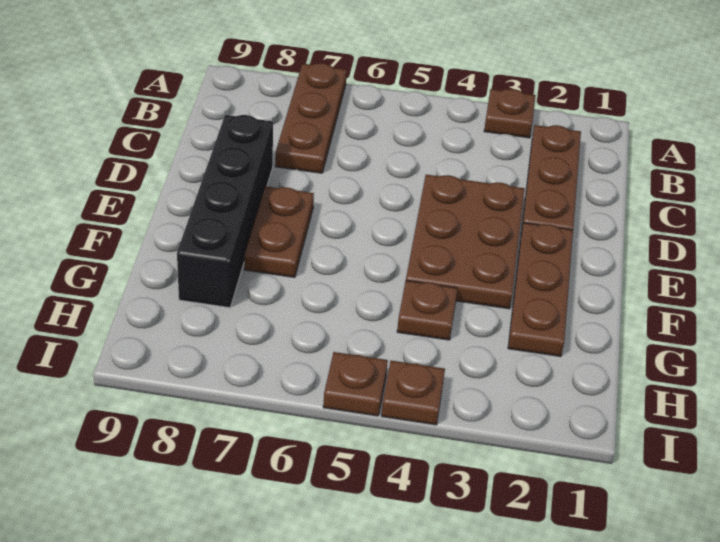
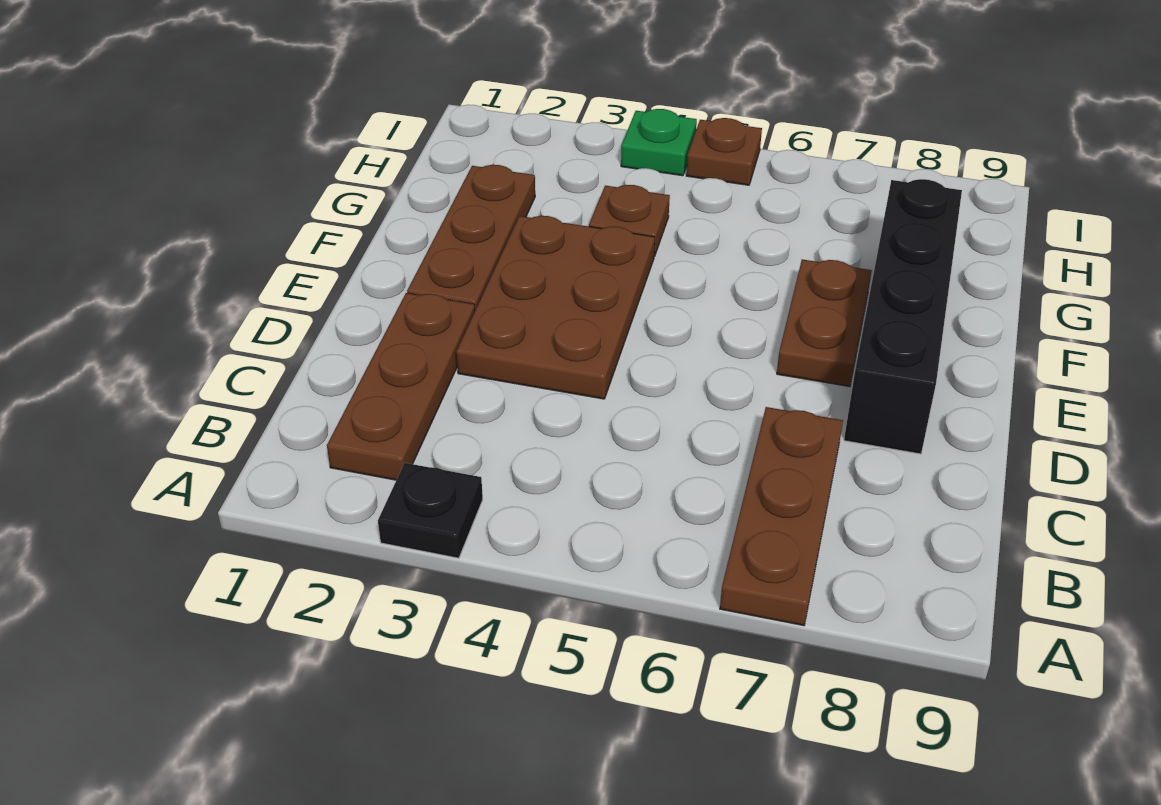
brown plate A3 level 1 -> black plate A3 level 1
brown plate I4 level 1 -> green plate I4 level 1

